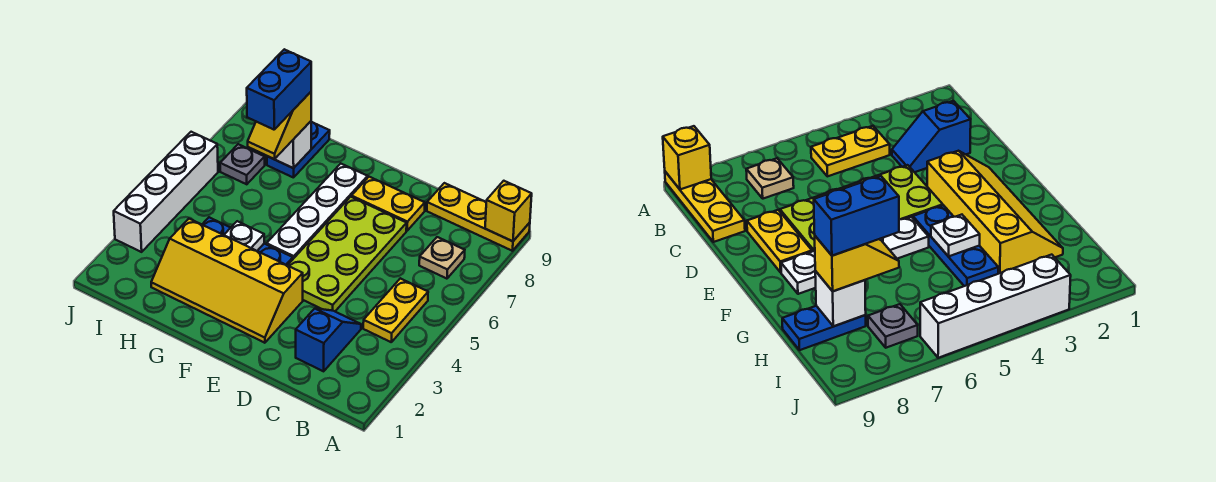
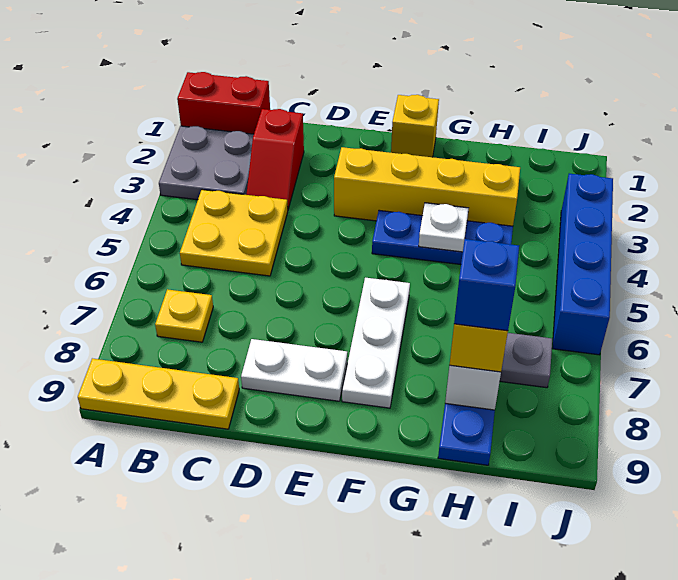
none -> red brick A1:B1 level 1
none -> grey plate A2:B3 level 1
yellow brick A9 level 2 -> yellow brick F1 level 1
yellow plate B4:B5 level 1 -> yellow plate B4:C5 level 1
tan plate B7 level 1 -> yellow plate B7 level 1
blue slope C2:C3 level 1 top 2 -> red slope C2:C3 level 1 top 2
lime plate D4:E7 level 1 -> none
yellow plate D8:E8 level 1 -> white plate D8:E8 level 1
white plate F5:F8 level 1 -> white plate F6:F8 level 1
blue brick H7:H8 level 4 -> blue brick H8 level 4
white brick J3:J6 level 1 -> blue brick J3:J6 level 1

